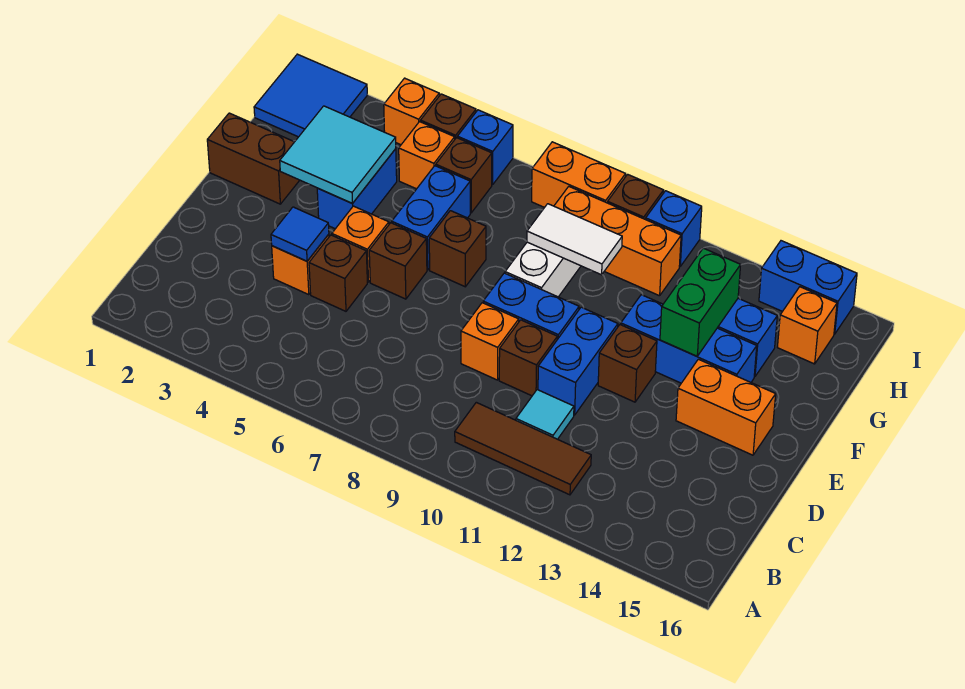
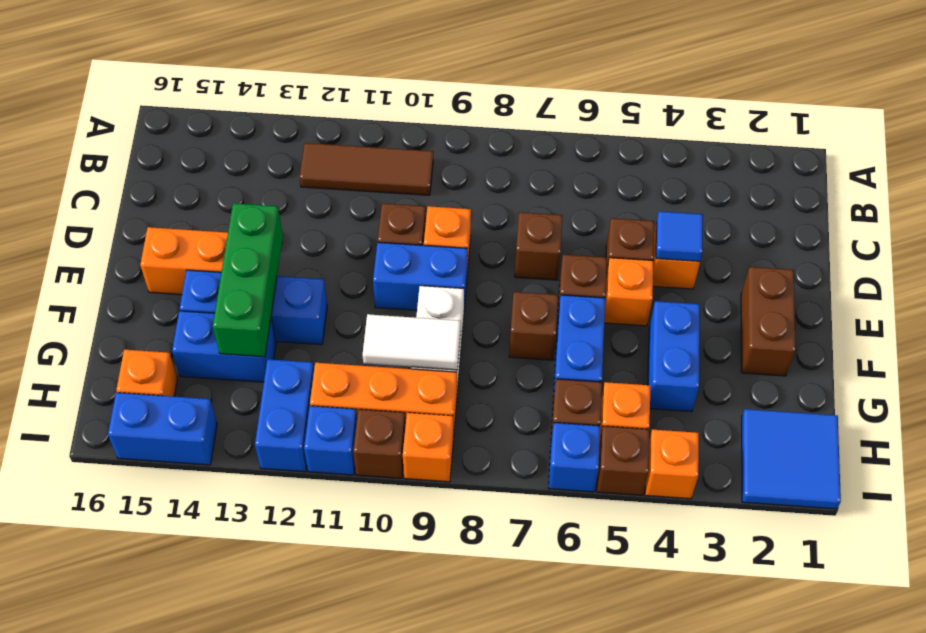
cyan tile C11 level 1 -> none
blue brick D11:E11 level 1 -> blue brick H12:I12 level 1
brown brick E12 level 1 -> brown brick D7 level 1
brown brick F1:F2 level 1 -> brown brick E2:F2 level 1
cyan tile F3:G4 level 2 -> none
green brick F13:G13 level 2 -> green brick E13:G13 level 2
orange brick I8:I9 level 1 -> orange brick I9 level 1

